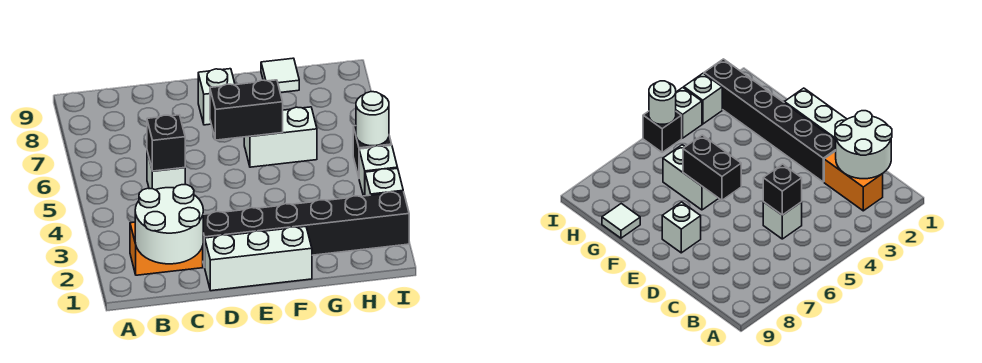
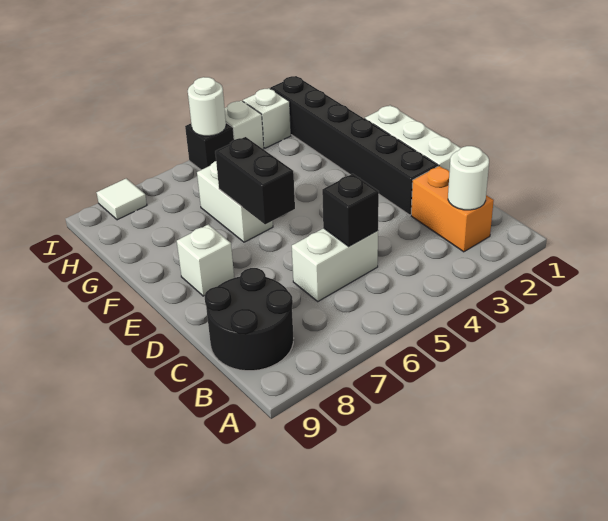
white round brick B1:C2 level 2 -> white round brick B2 level 2
none -> black round brick B8:C9 level 1
white brick C5 level 1 -> white brick C5:C6 level 1
white tile G9 level 1 -> white tile I8 level 1

